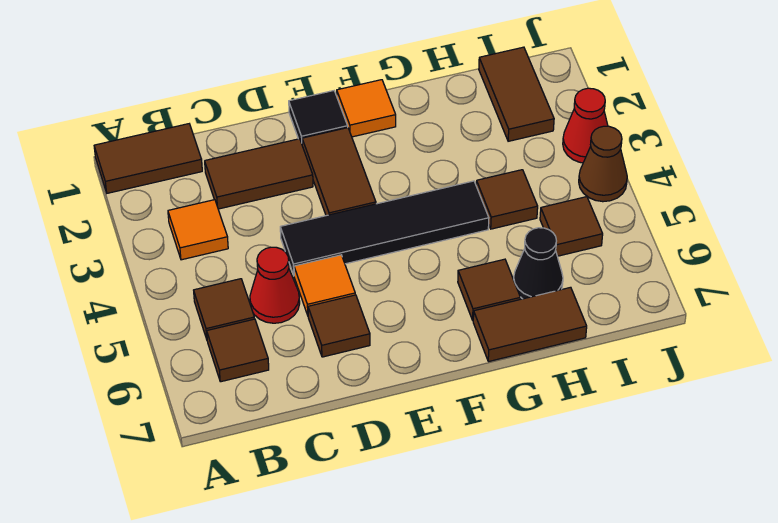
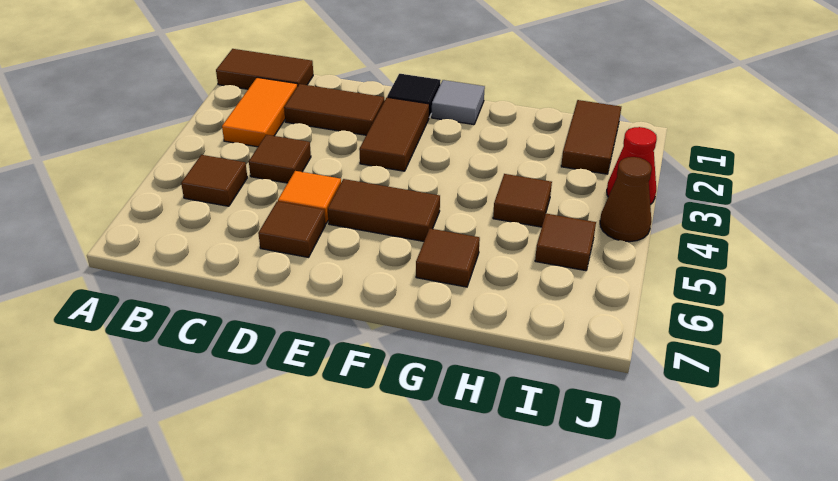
orange tile B3 level 1 -> orange tile B2:B3 level 1
brown tile B6 level 1 -> brown tile C4 level 1
red cone C5 level 1 -> none
black tile D4:G4 level 1 -> none
orange tile F1 level 1 -> grey tile F1 level 1
brown tile G7:H7 level 1 -> brown tile E5:F5 level 1
black cone H6 level 1 -> none

